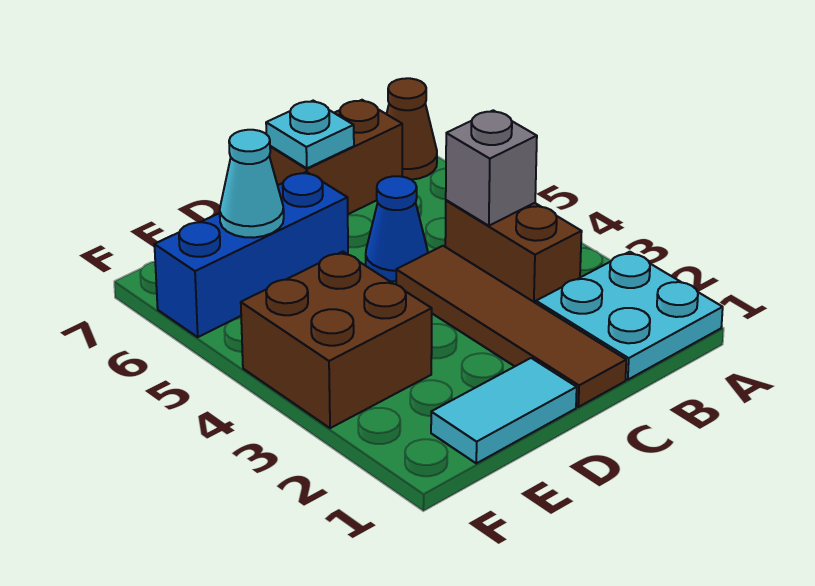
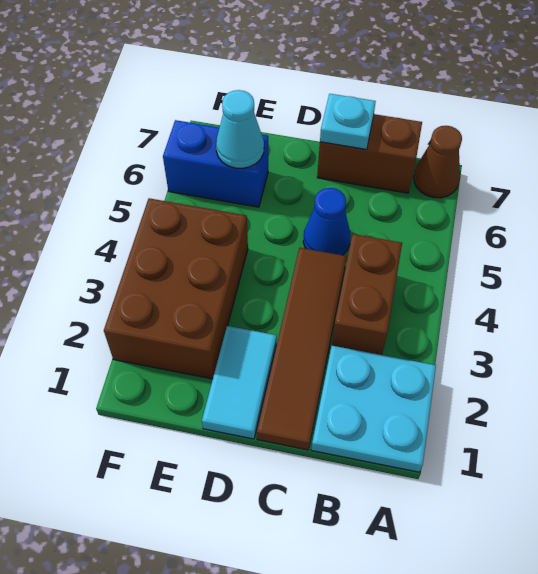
grey brick B4 level 2 -> none
cyan tile D1:E1 level 1 -> cyan tile D1:D2 level 1
blue brick D6:F6 level 1 -> blue brick E6:F6 level 1
brown brick E3:F4 level 1 -> brown brick E2:F4 level 1

